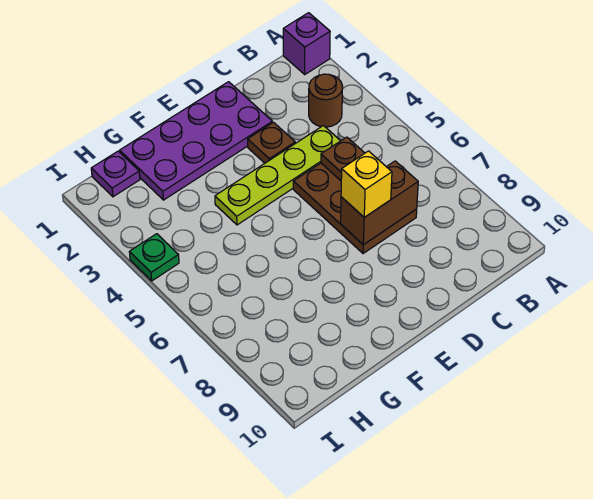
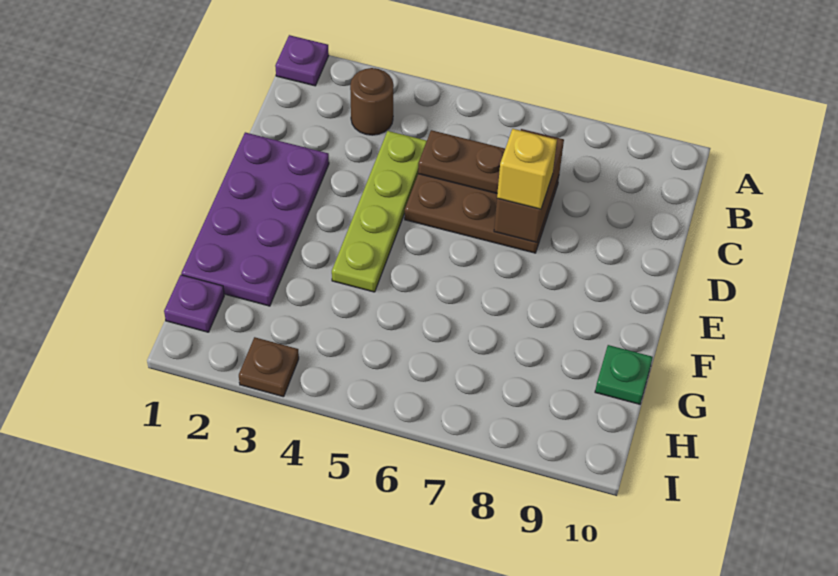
purple brick A1 level 1 -> purple plate A1 level 1
brown plate D3 level 1 -> brown plate I3 level 1
green plate I4 level 1 -> green plate G10 level 1

